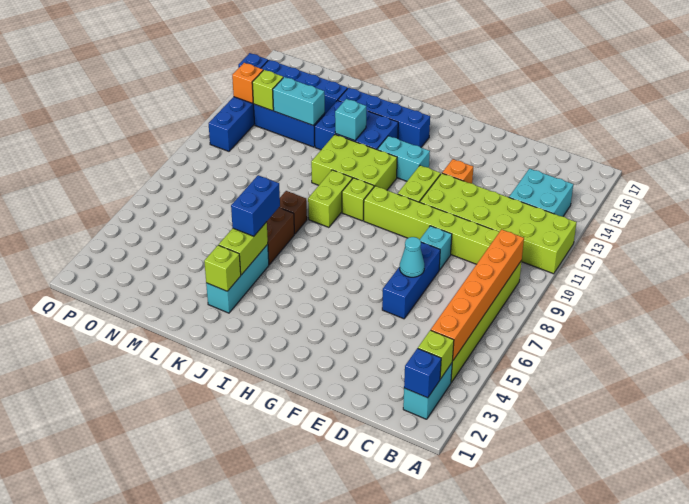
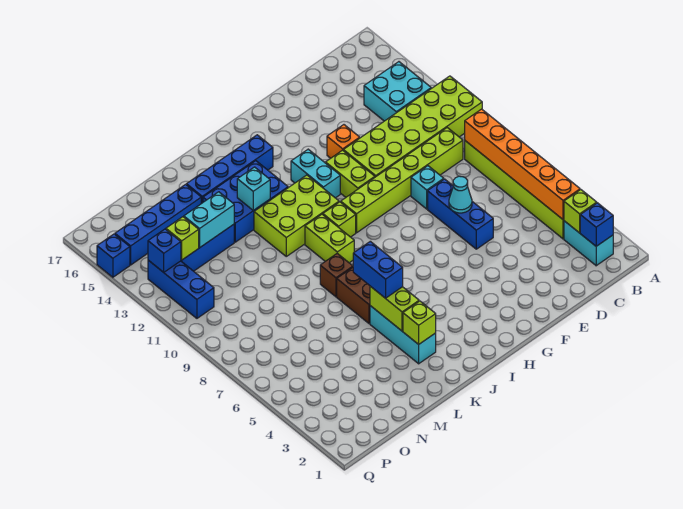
cyan brick H13:I13 level 1 -> cyan brick H12:H13 level 1
orange brick P13 level 2 -> blue brick P13 level 2

